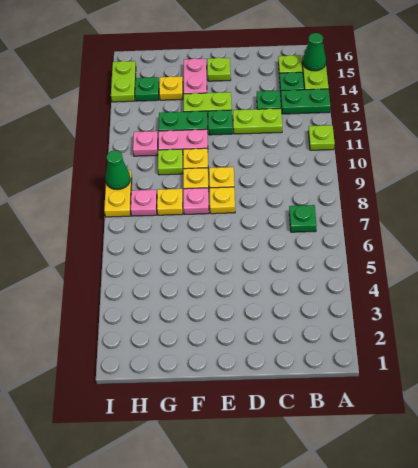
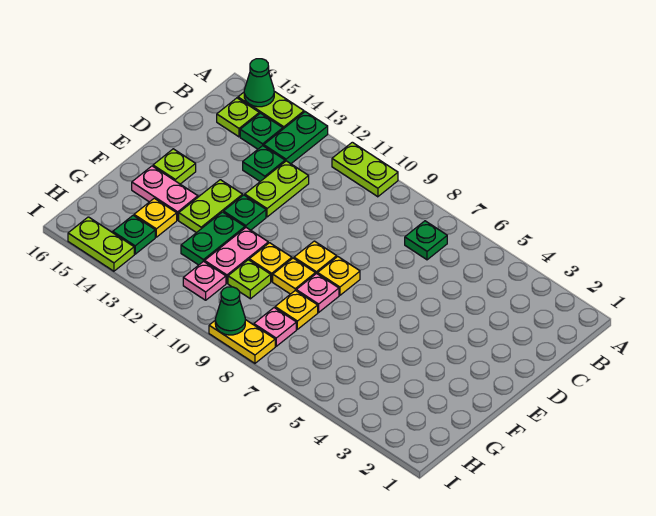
lime plate A11 level 1 -> lime plate A10:A11 level 1

